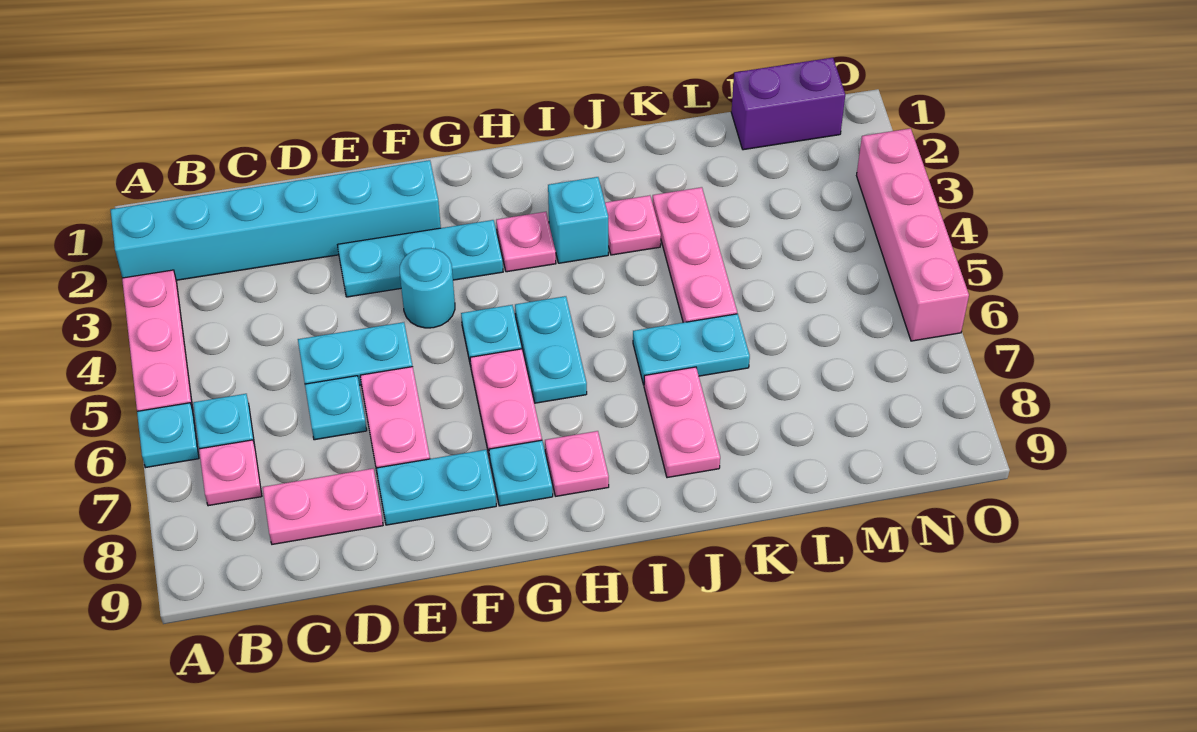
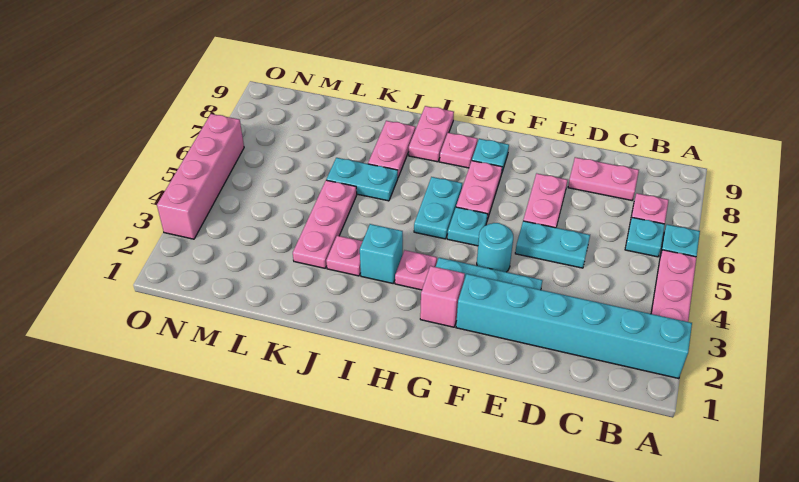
cyan plate D6 level 1 -> none
cyan plate E8:F8 level 1 -> none
none -> pink brick G2 level 1
none -> pink plate I8:I9 level 1
purple brick M1:N1 level 1 -> none

